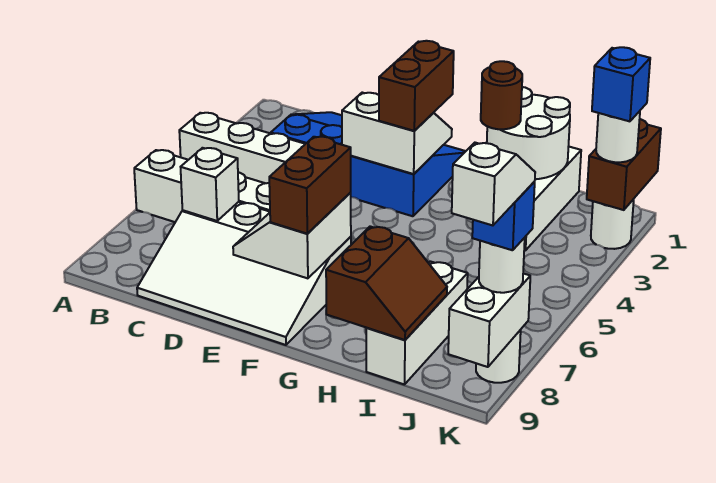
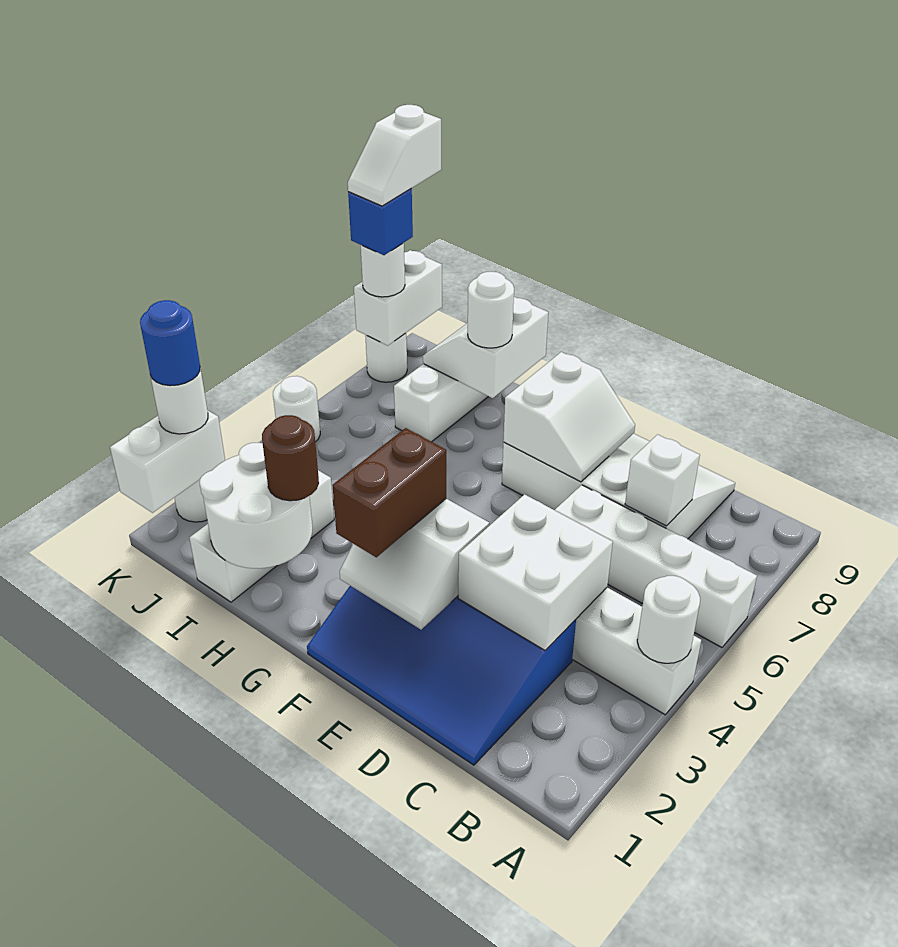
none -> white round brick A4 level 2
none -> white brick C3:D4 level 2
brown brick F7:F8 level 3 -> none
brown slope H8:I9 level 2 top H -> white slope H8:I9 level 2 top H
none -> white round brick H8 level 3
brown brick K1:K2 level 2 -> white brick K1:K2 level 2
blue brick K2 level 4 -> blue round brick K2 level 4
none -> white round brick K5 level 1

